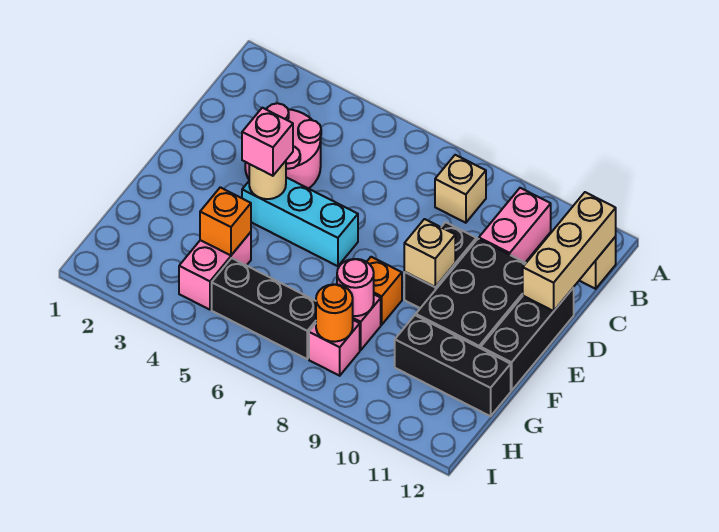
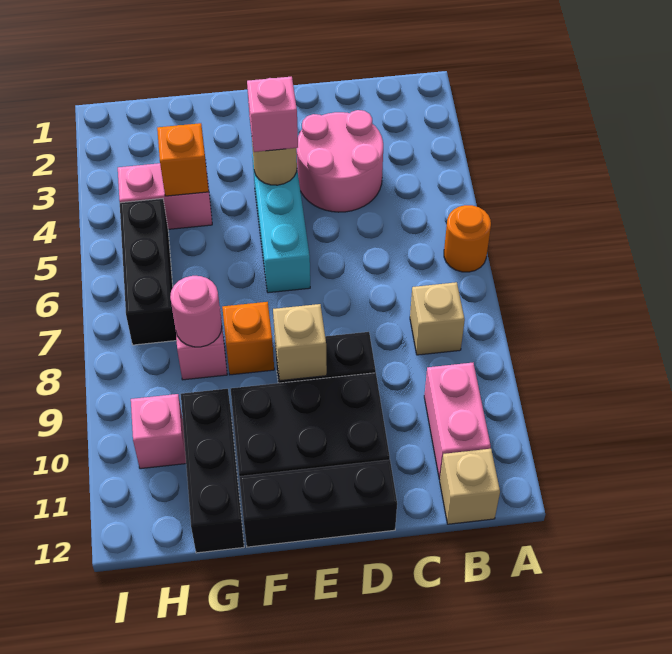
pink brick B10:C10 level 1 -> pink brick B10:B11 level 1
tan brick B12:D12 level 2 -> none
pink brick H8 level 1 -> pink brick H10 level 1
orange round brick H8 level 2 -> orange round brick A6 level 1

